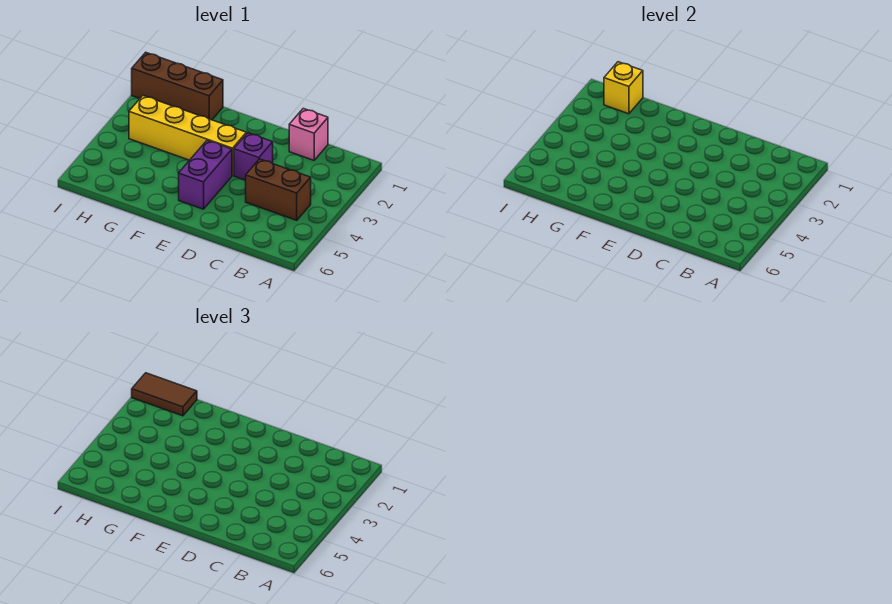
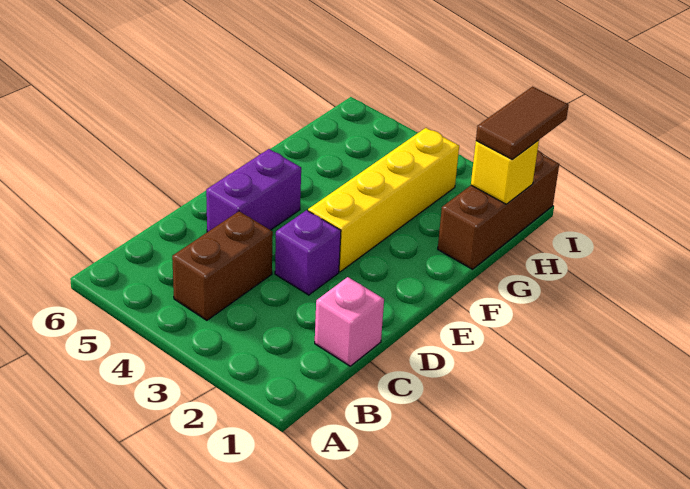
purple brick E4:E5 level 1 -> purple brick D5:E5 level 1

